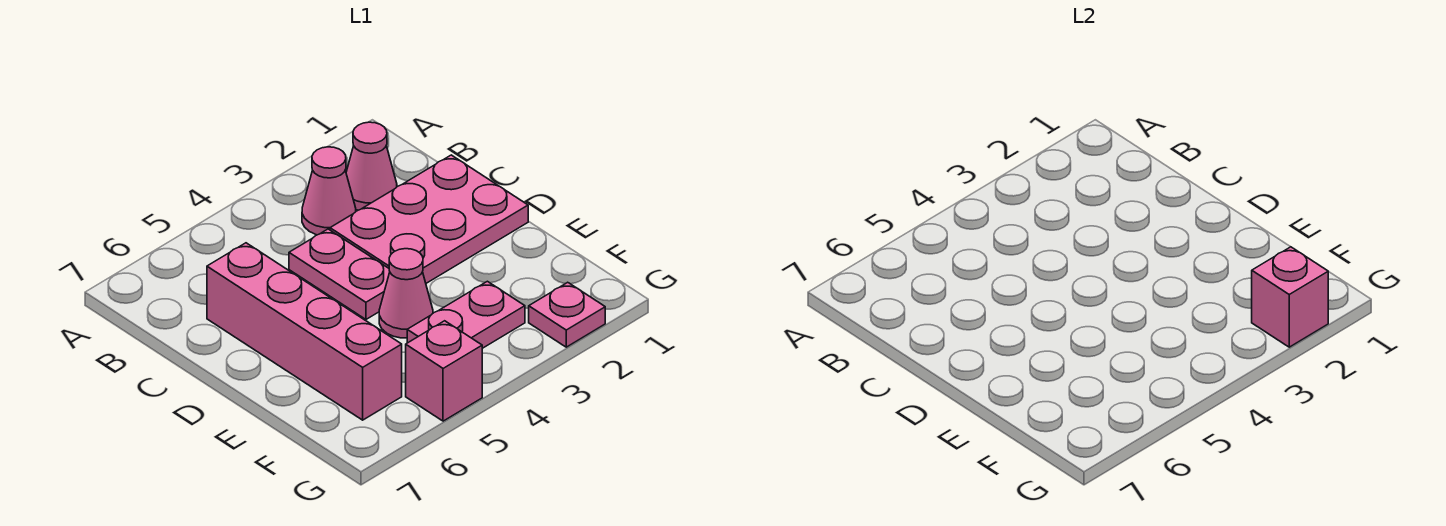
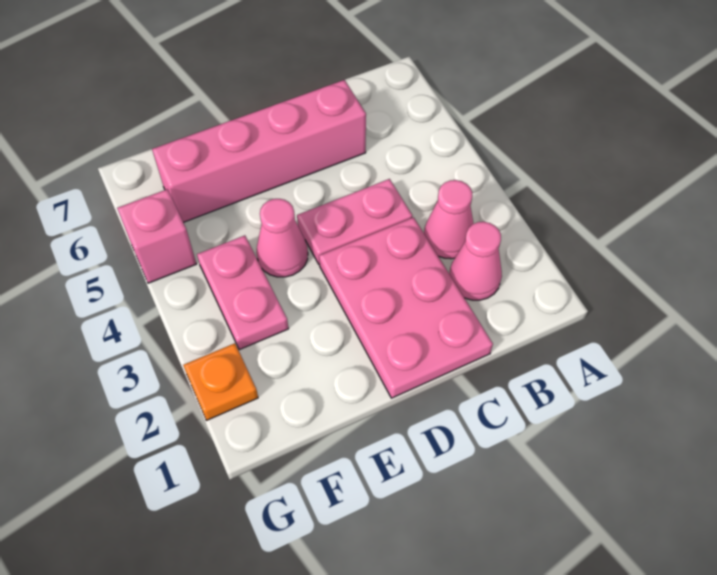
pink plate G2 level 1 -> orange plate G2 level 1
pink brick G2 level 2 -> none

